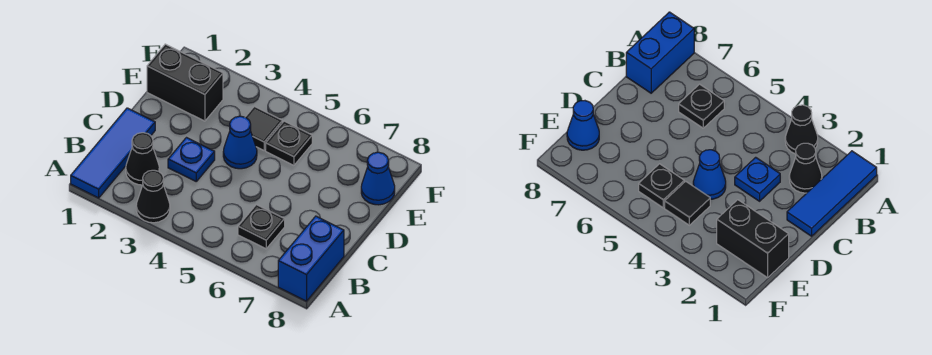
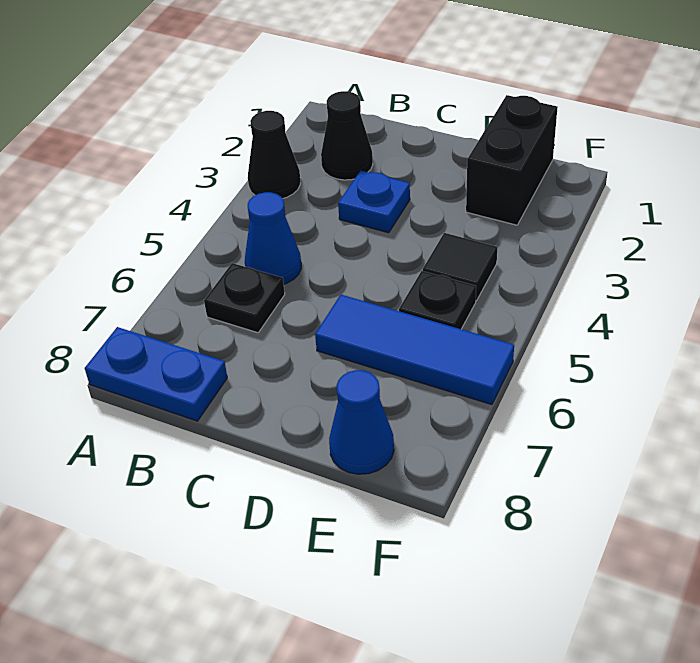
blue tile A1:C1 level 1 -> blue tile D6:F6 level 1
blue brick A8:B8 level 1 -> blue plate A8:B8 level 1
blue cone D4 level 1 -> blue cone B5 level 1

